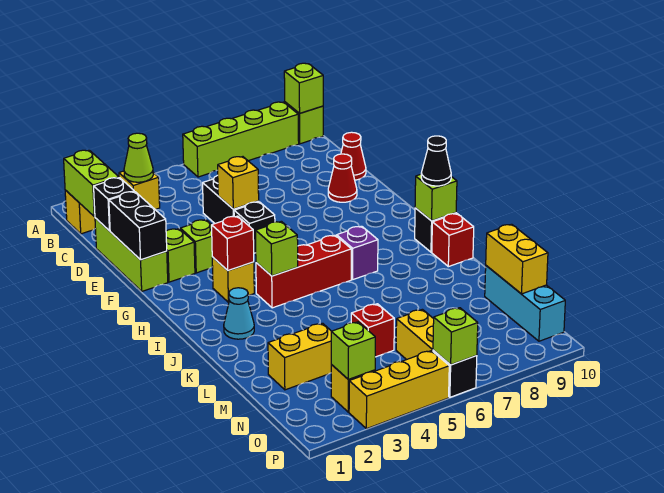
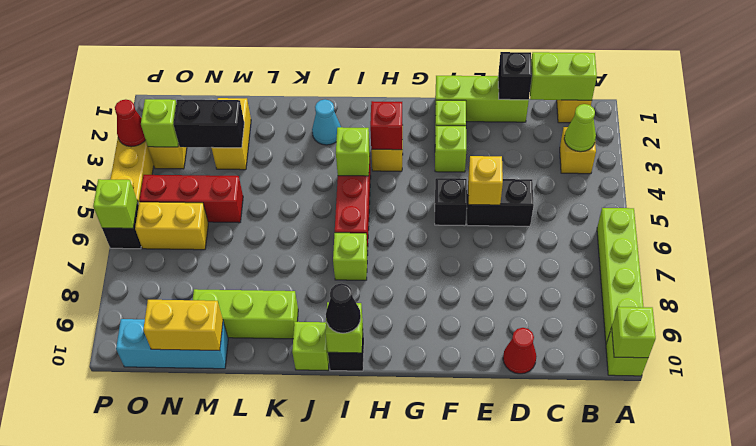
black brick E1:F1 level 2 -> black brick M3:N3 level 2
red cone E9 level 1 -> red cone P3 level 2
purple brick I7 level 1 -> lime brick I7 level 1
red brick J10 level 1 -> lime brick J10 level 1
none -> lime brick K9:M9 level 1
red brick M5 level 1 -> red brick M5:O5 level 1

